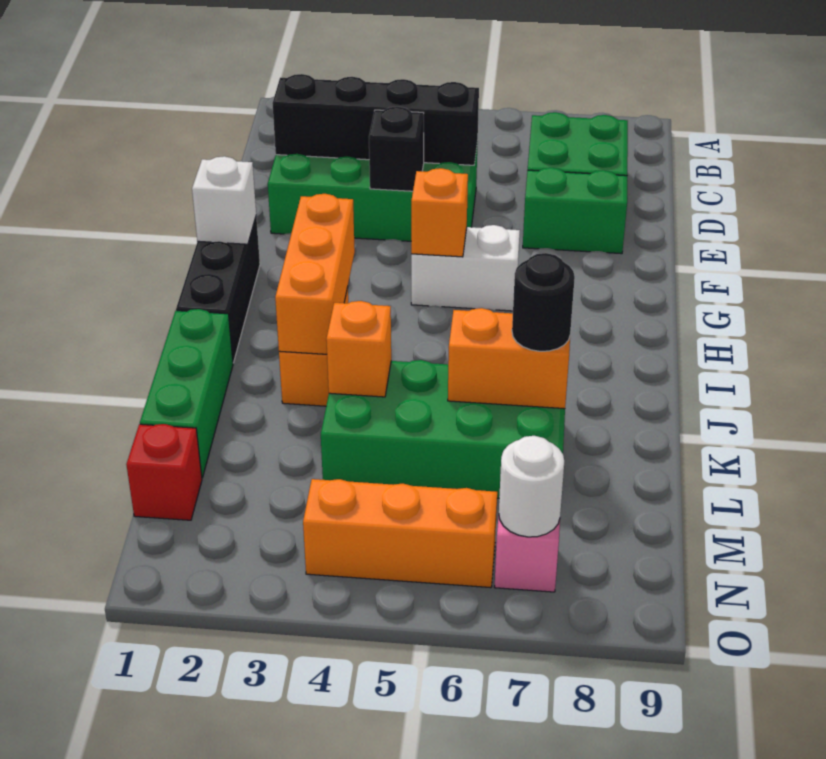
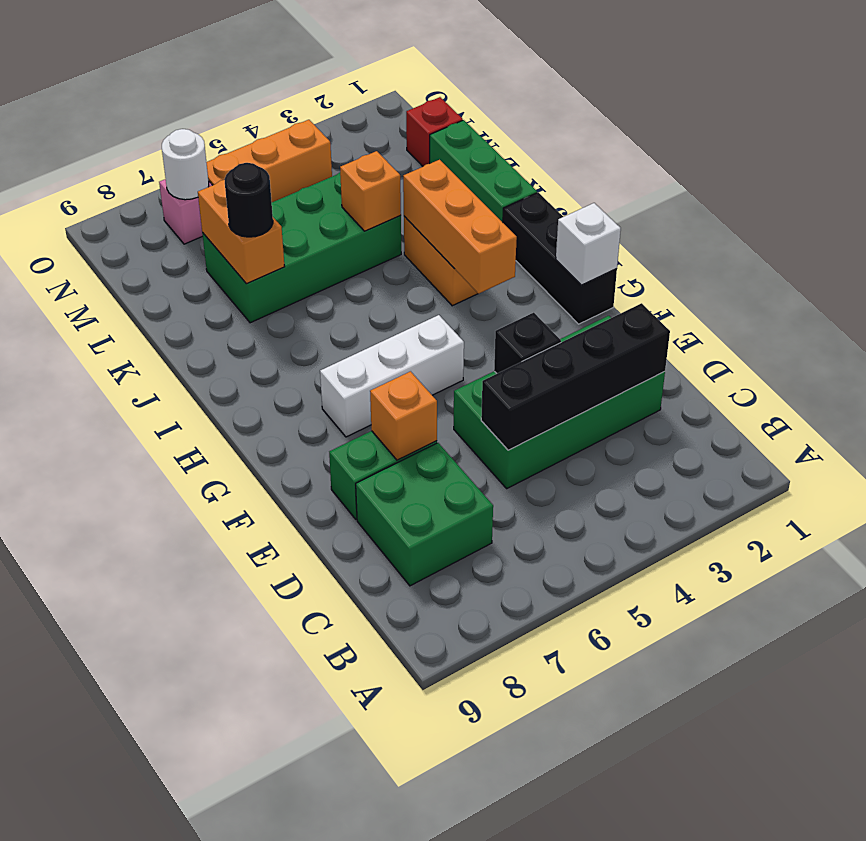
white brick G5:G6 level 1 -> white brick G5:G7 level 1
orange brick G5 level 2 -> orange brick E7 level 2
orange brick K6:K7 level 2 -> orange brick K7:L7 level 2

